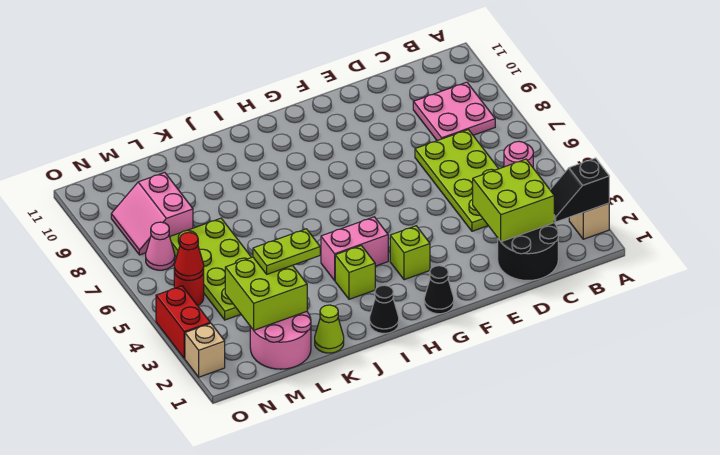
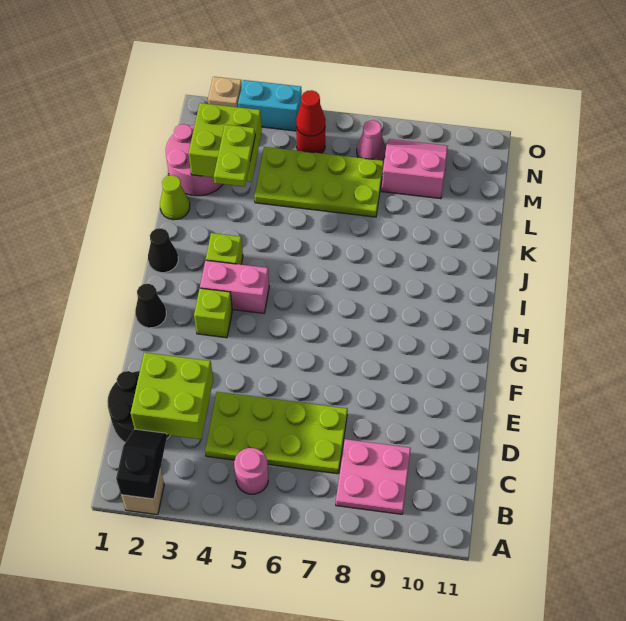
pink brick H4:I4 level 1 -> pink brick H3:H4 level 1
red brick O3:O4 level 1 -> cyan brick O3:O4 level 1

